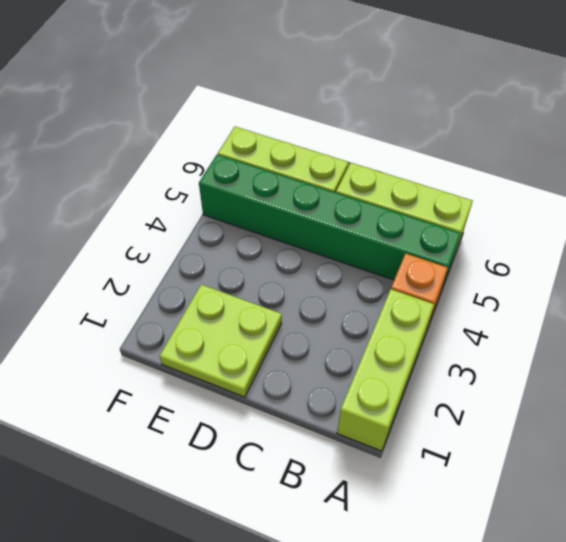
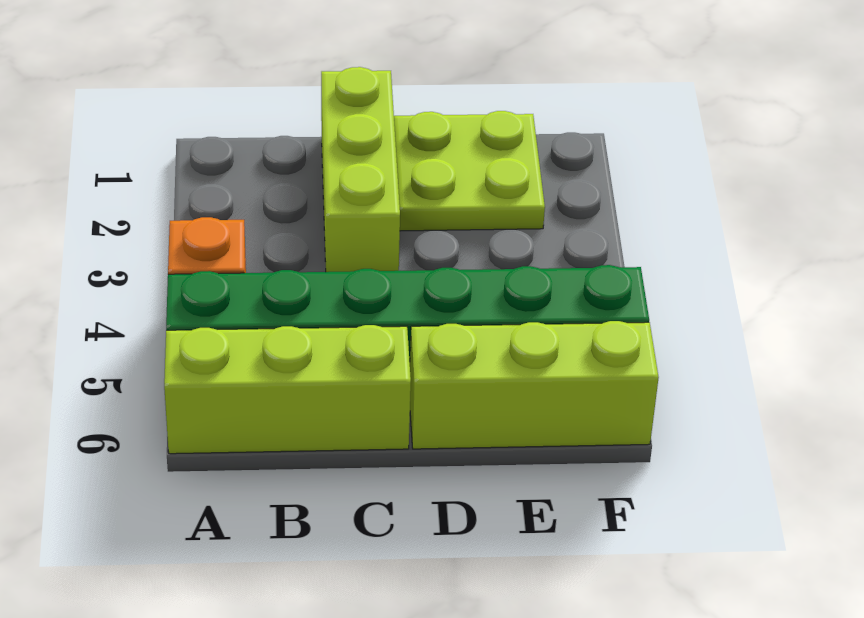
lime brick A1:A3 level 1 -> lime brick C1:C3 level 1

